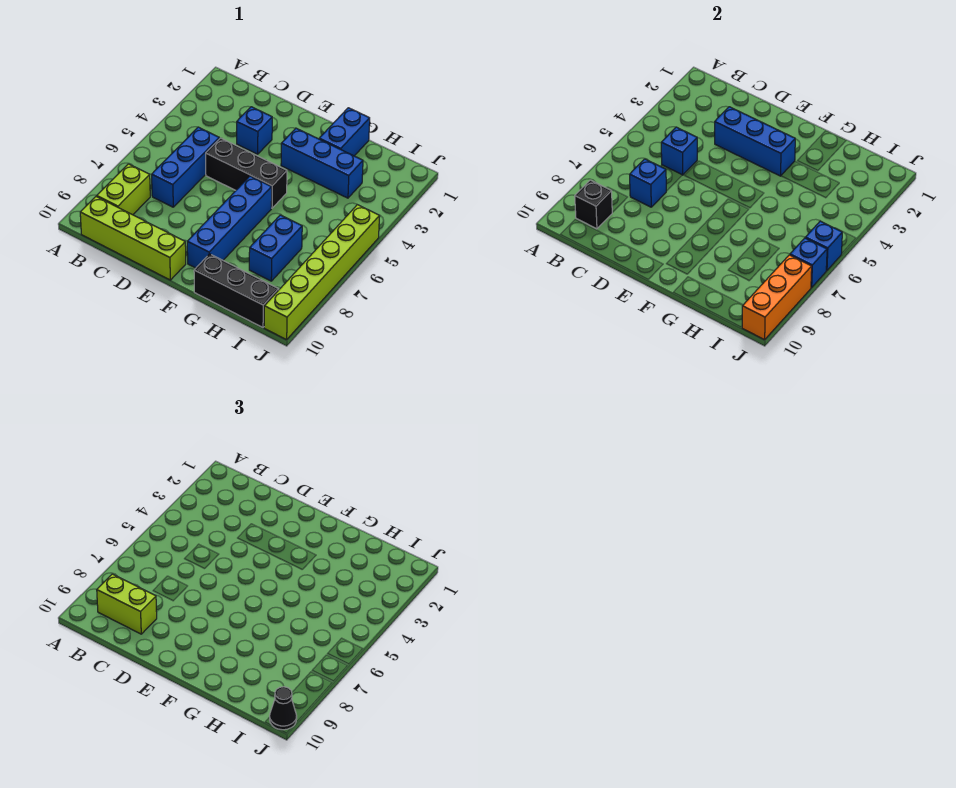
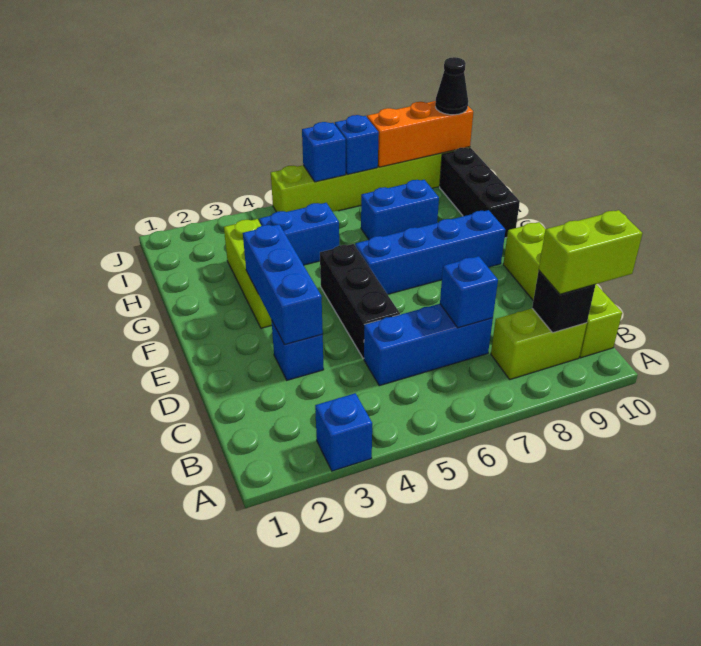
lime brick B9:C9 level 3 -> lime brick B9:B10 level 3
blue brick C5 level 2 -> blue brick A3 level 1
blue brick F3:H3 level 1 -> lime brick F3:H3 level 1
blue brick G1:G2 level 1 -> blue brick H4:H5 level 1

